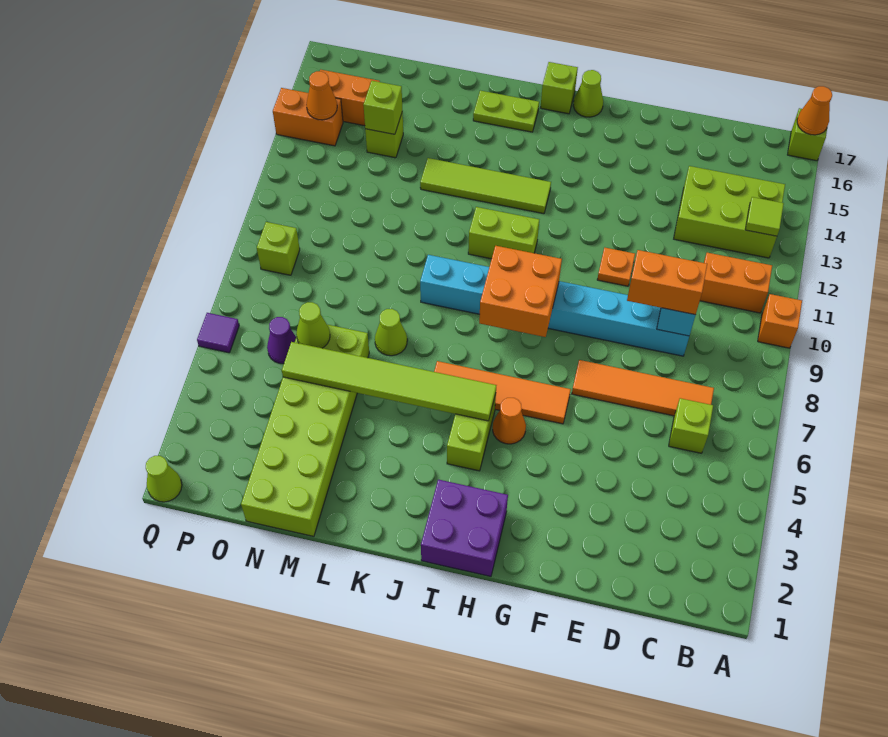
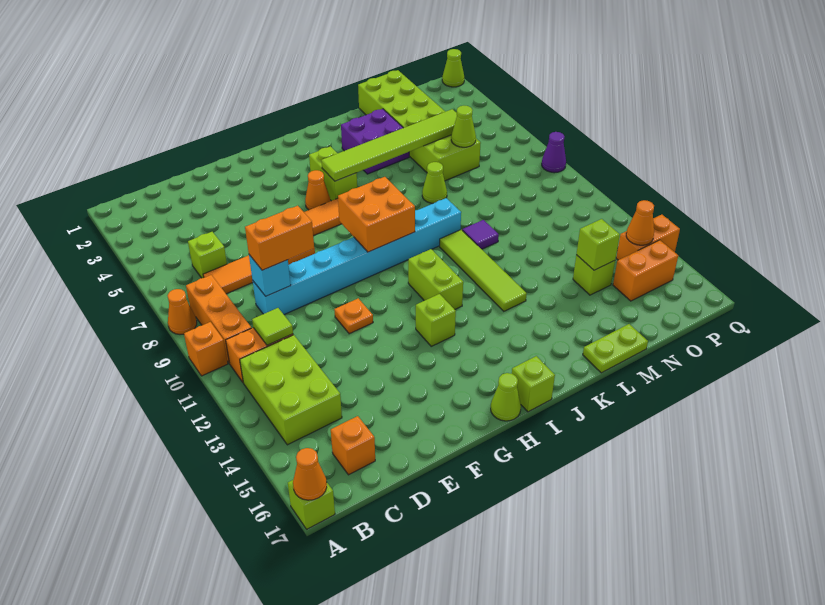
none -> orange cone A8 level 1
none -> orange brick B8:B10 level 1
lime brick B13:D14 level 1 -> lime brick B12:C14 level 1
lime tile B13 level 2 -> lime tile C11 level 2
none -> orange brick C16 level 1
purple brick H1:I2 level 1 -> purple brick K3:L4 level 1
lime brick I11:J11 level 1 -> lime brick I11:I12 level 1
lime tile I13:L13 level 1 -> lime tile K10:K13 level 1
lime plate J16:K16 level 1 -> lime plate L17:M17 level 1
purple cone O6 level 1 -> purple cone Q8 level 1
lime brick P9 level 1 -> lime brick H13 level 1
purple tile Q6 level 1 -> purple tile L10 level 1

